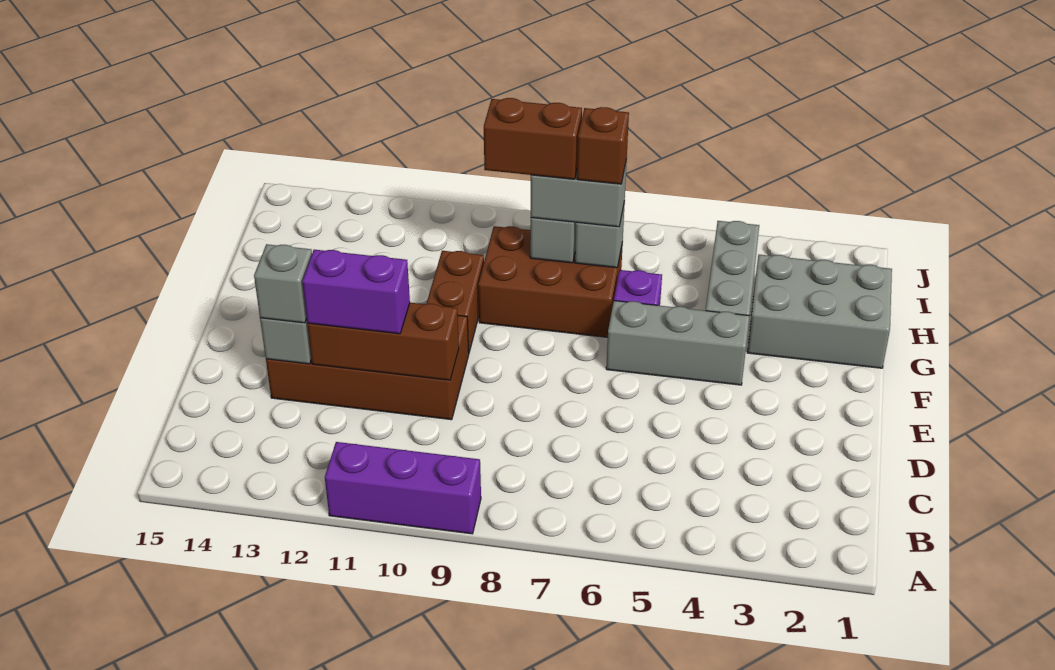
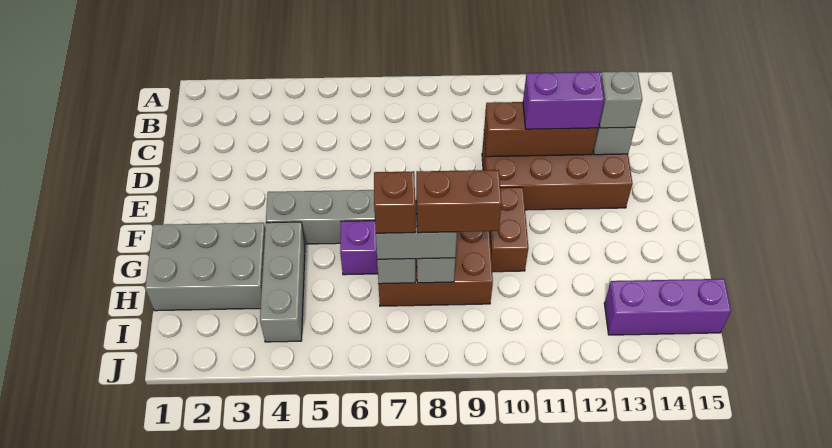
purple brick A9:A11 level 1 -> purple brick I13:I15 level 1

